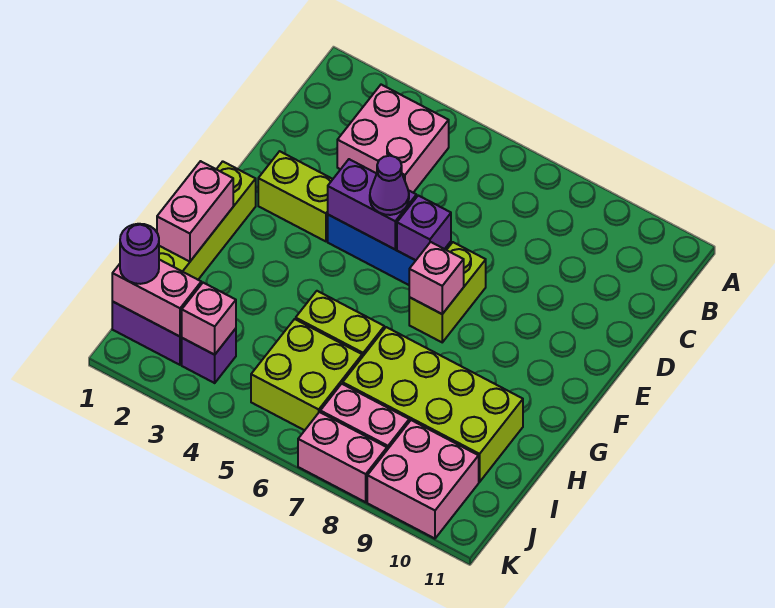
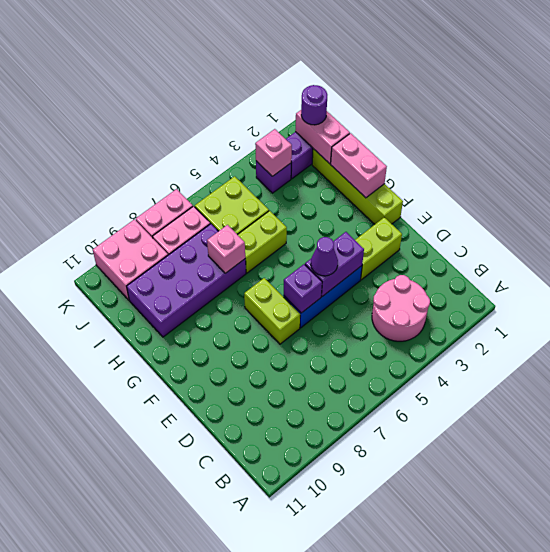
pink brick B3:C4 level 1 -> pink round brick B3:C4 level 1
pink brick F7 level 2 -> pink brick H7 level 2
lime brick H7:I10 level 1 -> purple brick H7:I10 level 1
pink brick J1:J2 level 2 -> pink brick I1:J1 level 2

